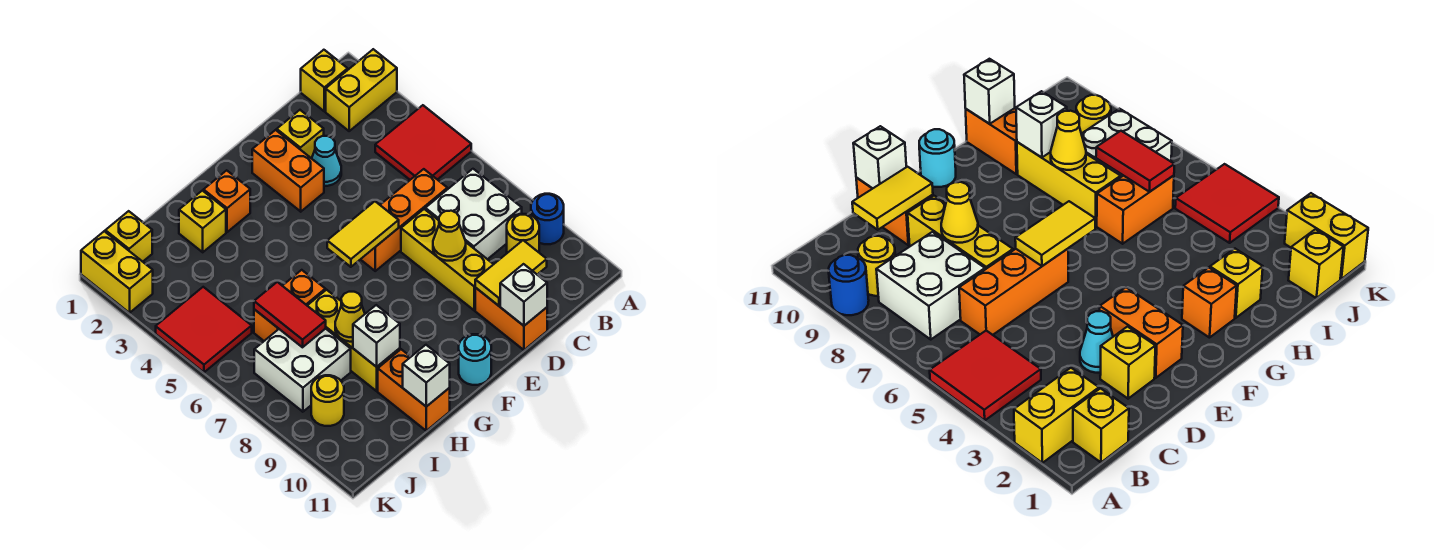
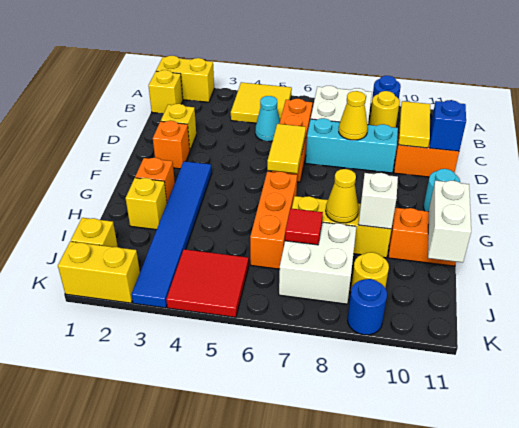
yellow brick A2:B2 level 1 -> yellow brick A1:A2 level 1
red tile A4:B5 level 1 -> yellow tile A4:B5 level 1
cyan cone D3 level 1 -> cyan cone C5 level 1
yellow brick D7:D9 level 1 -> cyan brick D7:D9 level 1
white brick D11 level 2 -> blue brick D11 level 2
orange brick E2:E3 level 1 -> orange brick E2 level 1
none -> blue tile F3:K3 level 1
orange brick H6:I6 level 1 -> orange brick G6:I6 level 1
white brick H11 level 2 -> white brick H11:I11 level 2
red tile I6:I7 level 2 -> red tile I7 level 2
none -> blue round brick K9 level 1

